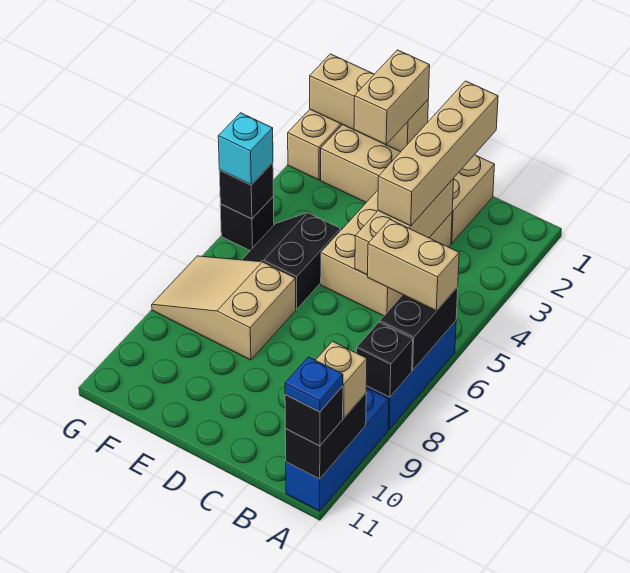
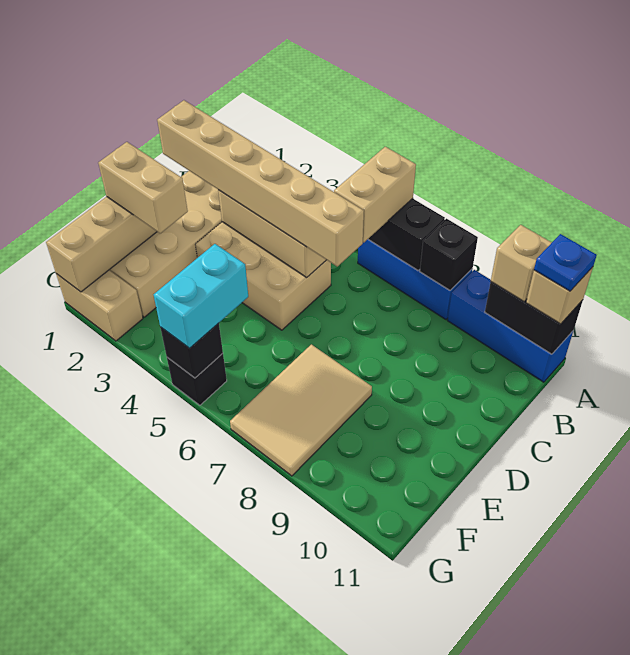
black brick A11 level 3 -> tan brick A11 level 3
tan brick C1:C4 level 3 -> tan brick C1:C6 level 3
black slope E5:F6 level 1 top E -> none
tan slope E7:G8 level 1 top E -> tan tile E7:G8 level 1
cyan brick G5 level 3 -> cyan brick F5:G5 level 3

